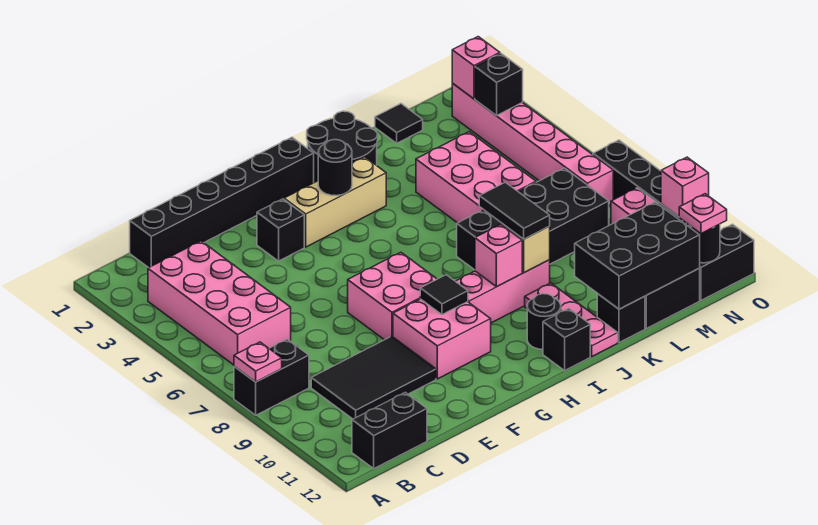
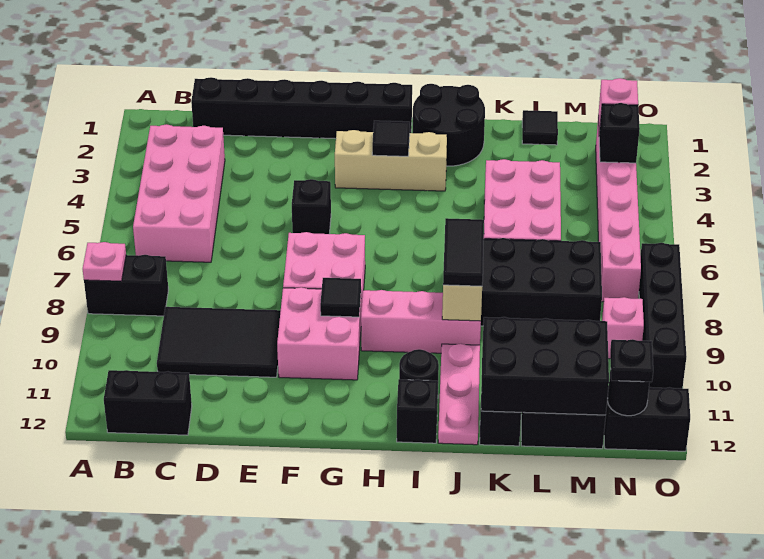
black brick F3 level 1 -> black brick F5 level 1
black round brick H3 level 2 -> black tile H3 level 2
pink brick I9 level 2 -> none
pink plate N12 level 3 -> black plate N12 level 3
pink brick O10 level 2 -> none

